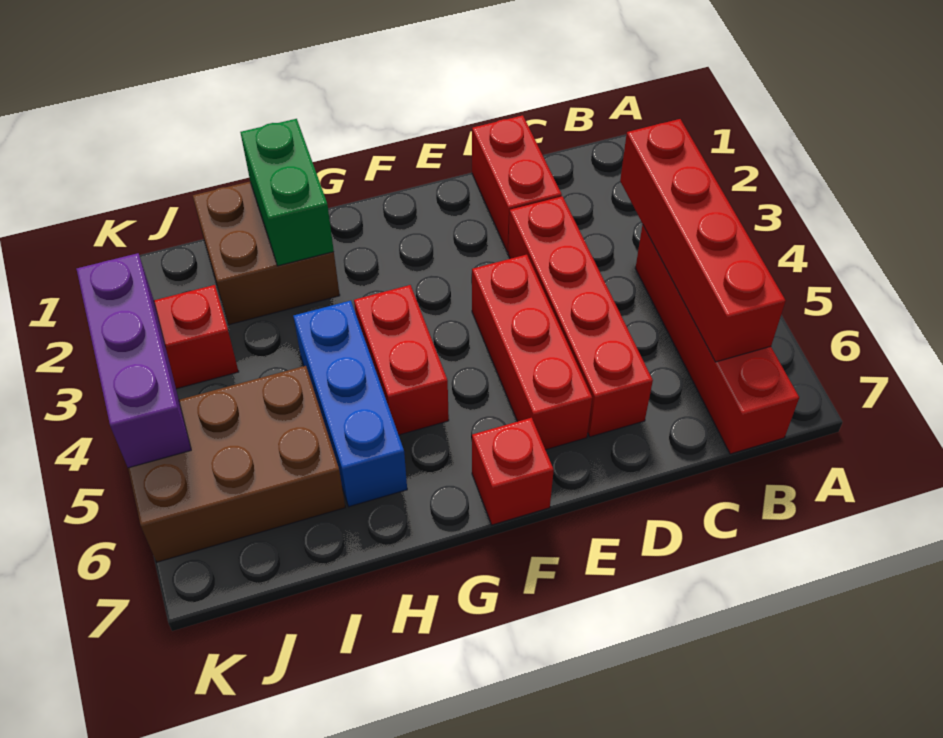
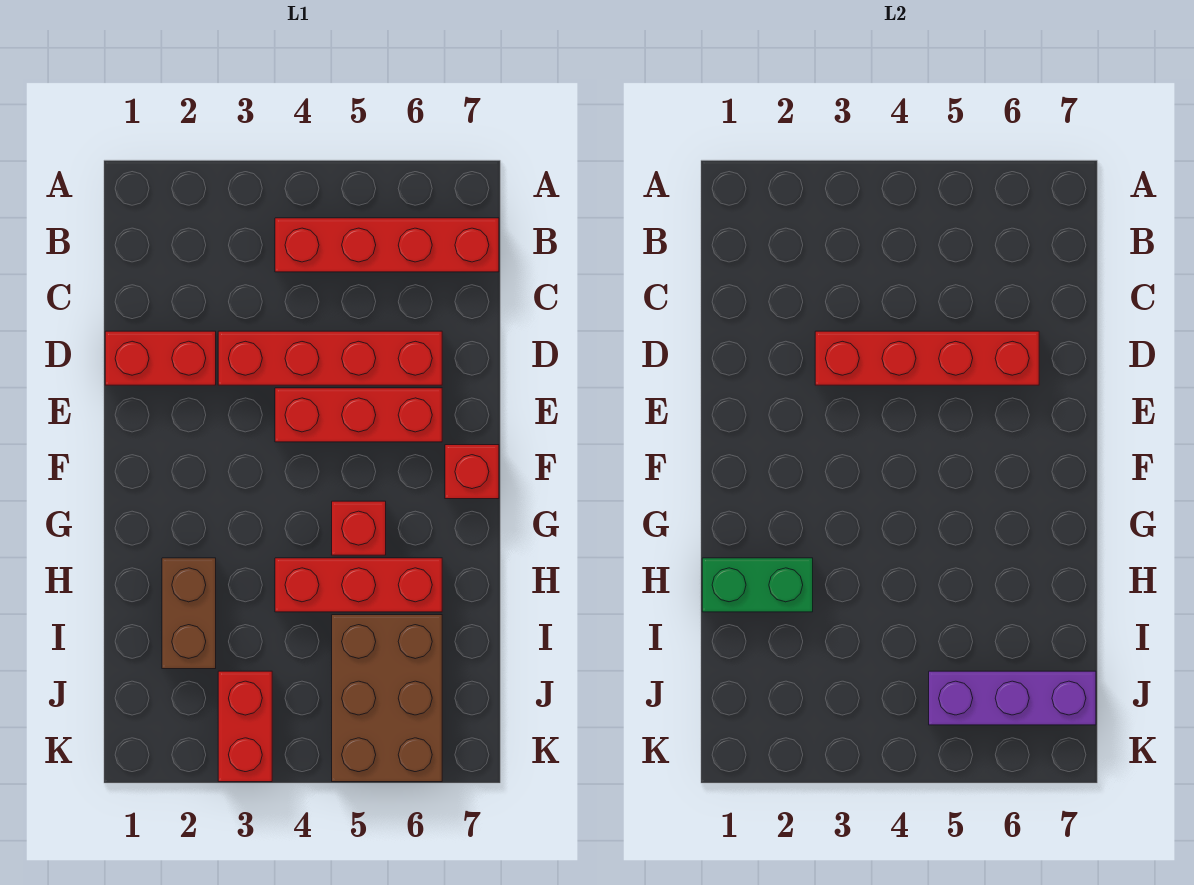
red brick B3:B6 level 2 -> red brick D3:D6 level 2
red brick G4:G5 level 1 -> red brick G5 level 1
brown brick H1:I2 level 1 -> brown brick H2:I2 level 1
blue brick H4:H6 level 1 -> red brick H4:H6 level 1
purple brick K3:K5 level 2 -> purple brick J5:J7 level 2

